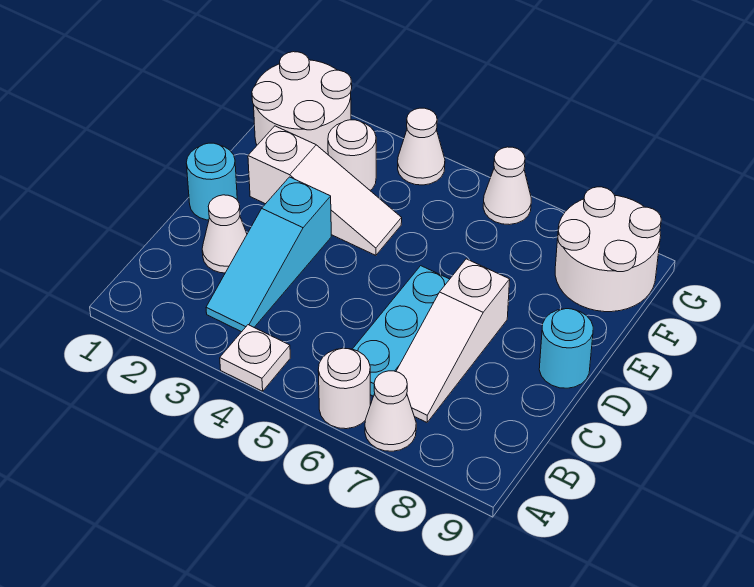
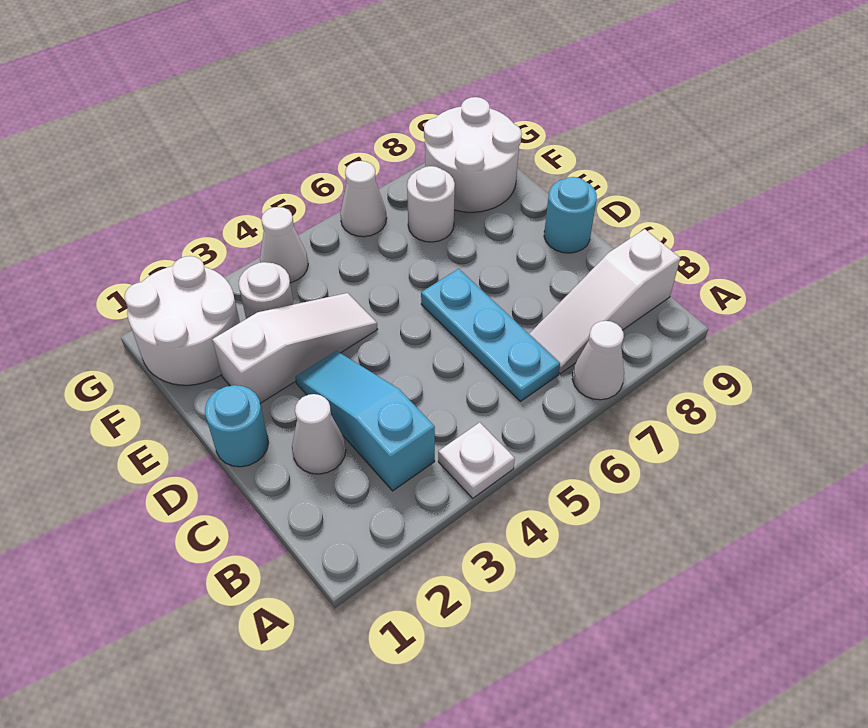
white round brick A6 level 1 -> white round brick F7 level 1
cyan slope B3:D3 level 1 top D -> cyan slope B3:D3 level 1 top B
white slope B7:D7 level 1 top D -> white slope B7:B9 level 1 top 9

